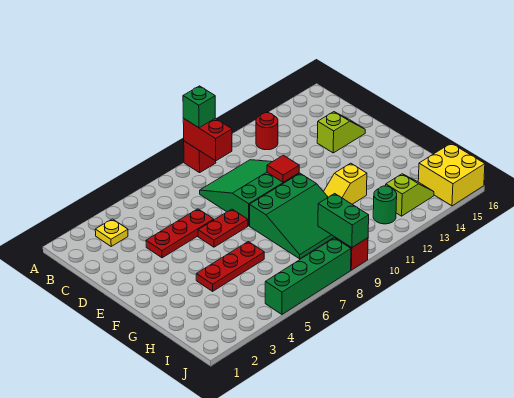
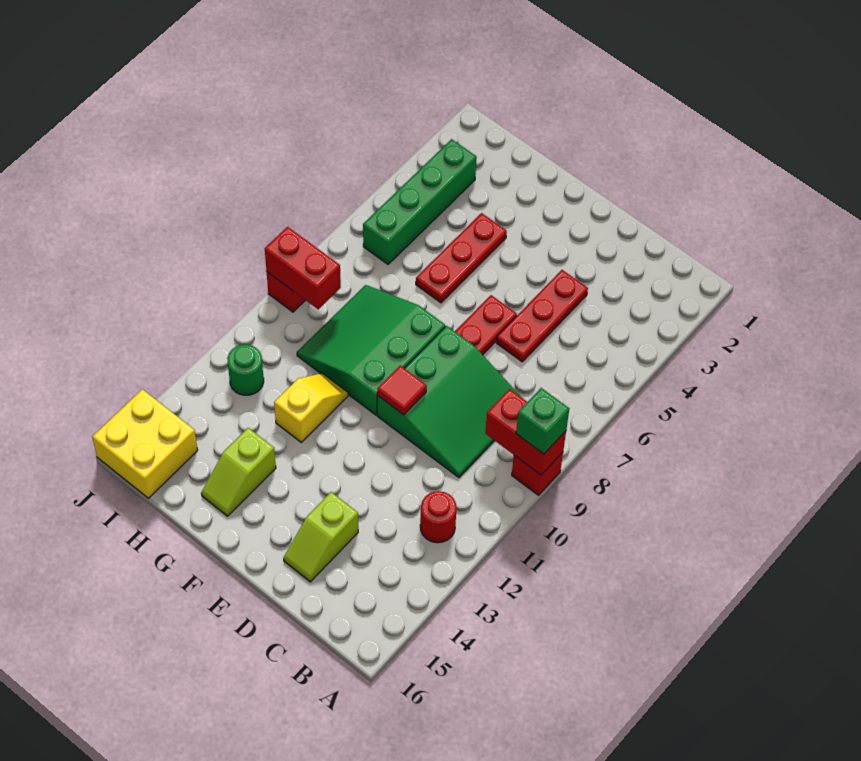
yellow plate B3 level 1 -> none
green brick I9:J9 level 2 -> red brick I9:J9 level 2
lime slope I13:I14 level 1 top 13 -> lime slope G14:G15 level 1 top 14
green brick J5:J8 level 1 -> green brick I3:I6 level 1

